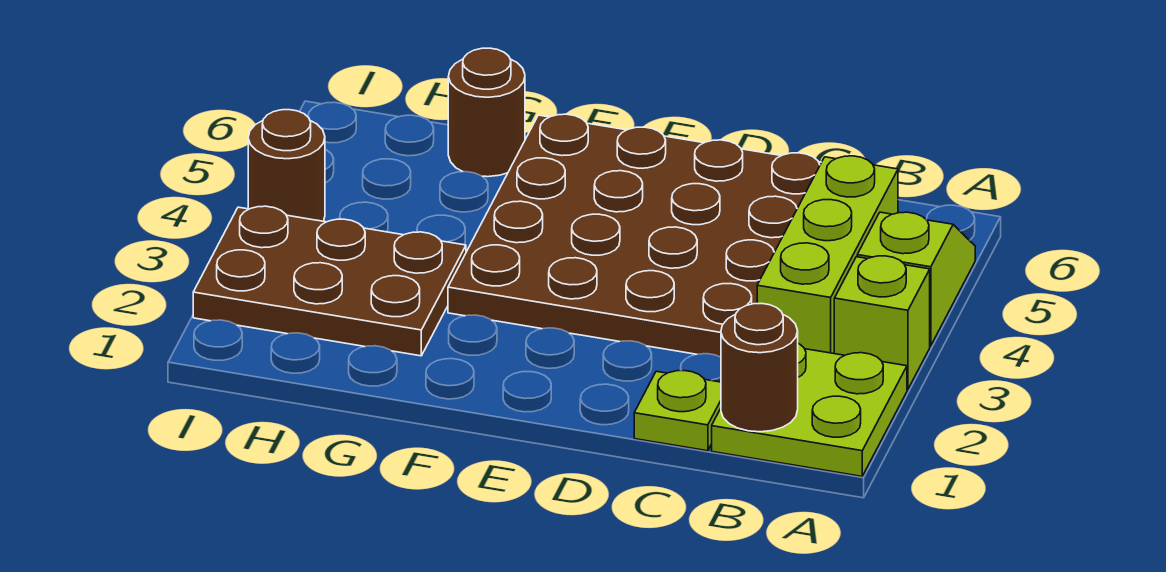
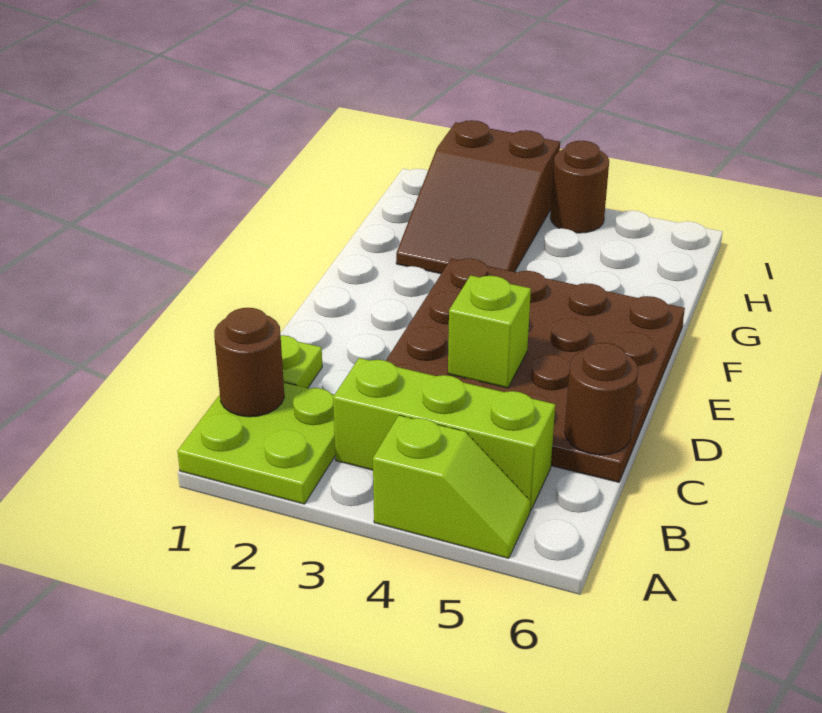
lime brick A3 level 1 -> lime brick D4 level 2
brown plate G2:I3 level 1 -> brown slope G2:I3 level 1 top I
brown round brick G6 level 1 -> brown round brick C6 level 2

